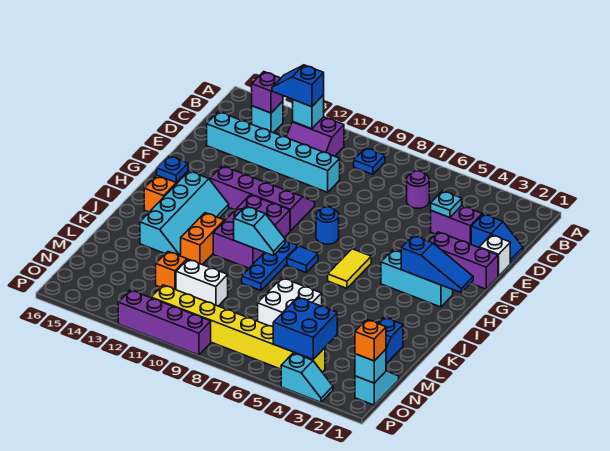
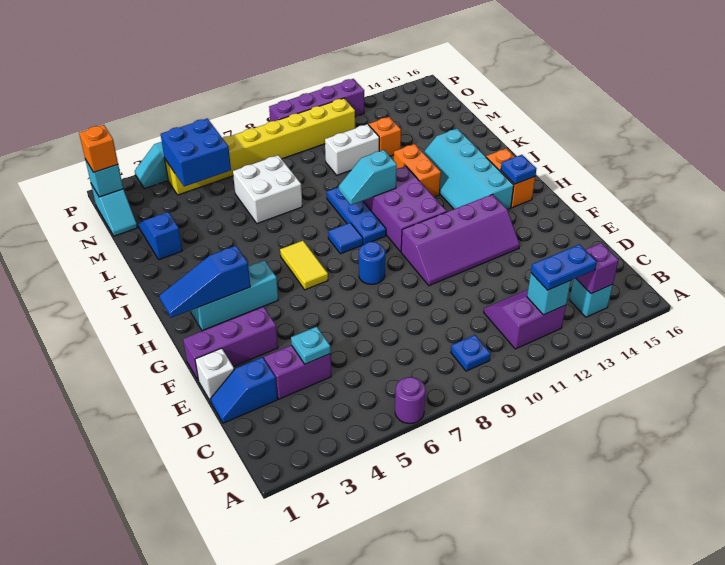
blue slope B12:B13 level 3 top 12 -> blue plate B12:B13 level 3
purple round brick C6 level 1 -> purple round brick A6 level 1
cyan brick D10:D15 level 1 -> none

